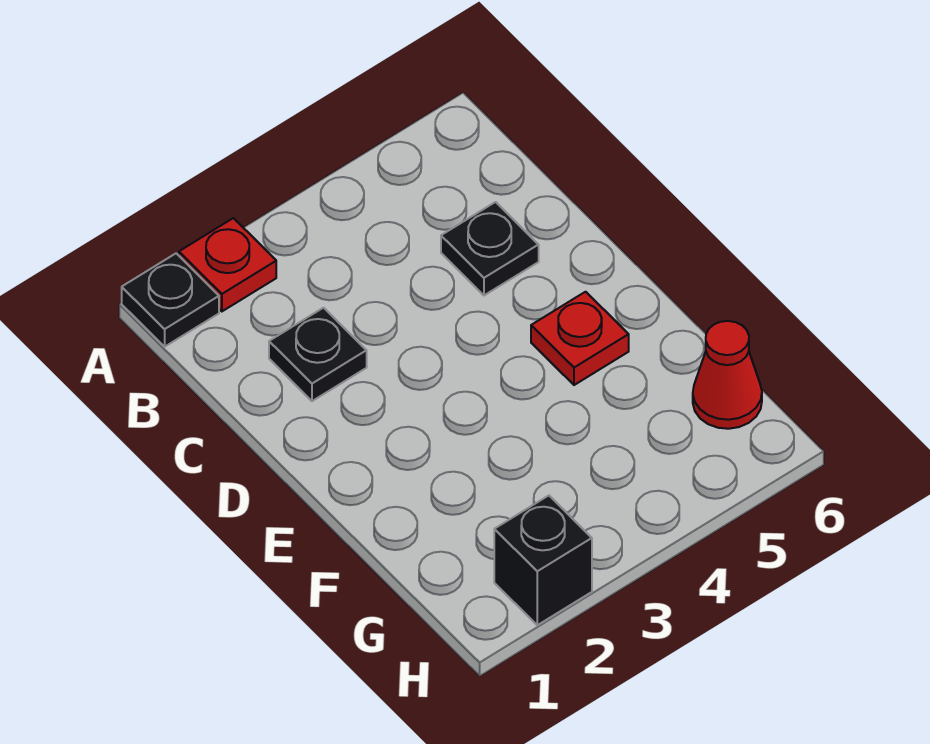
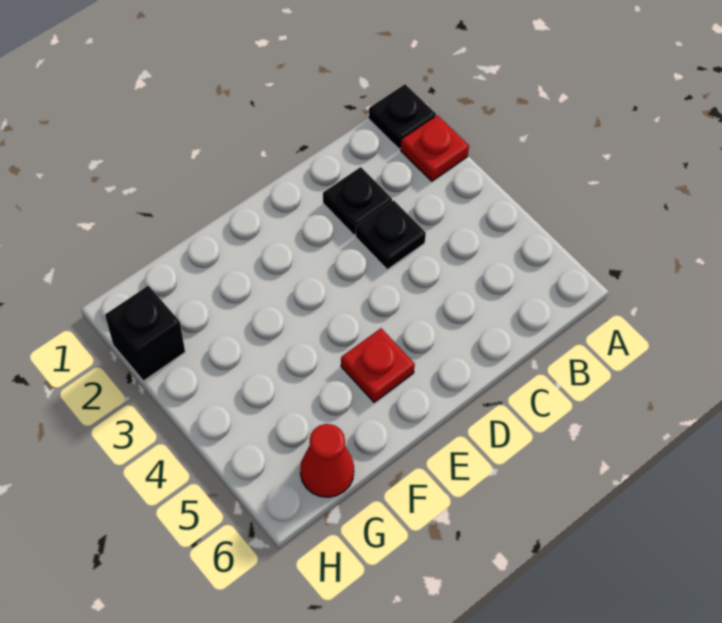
black plate C5 level 1 -> black plate C3 level 1

